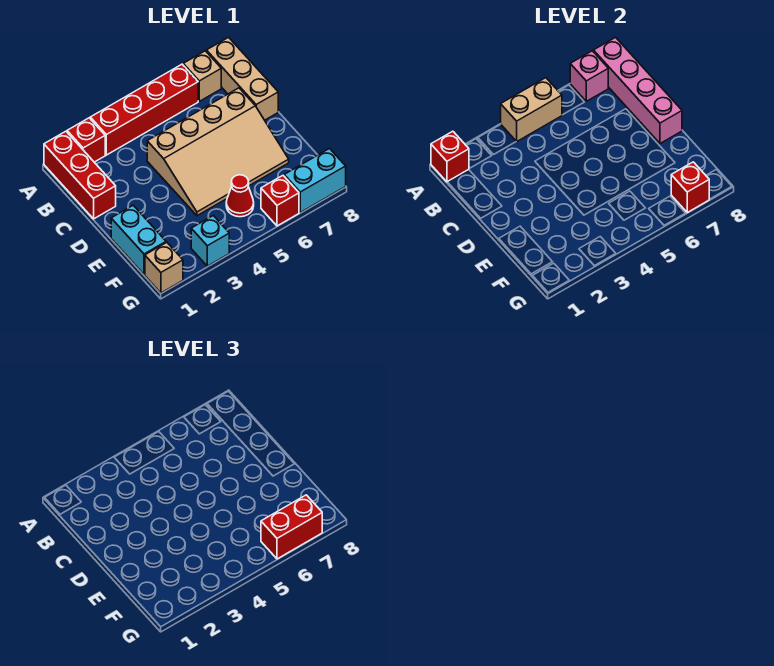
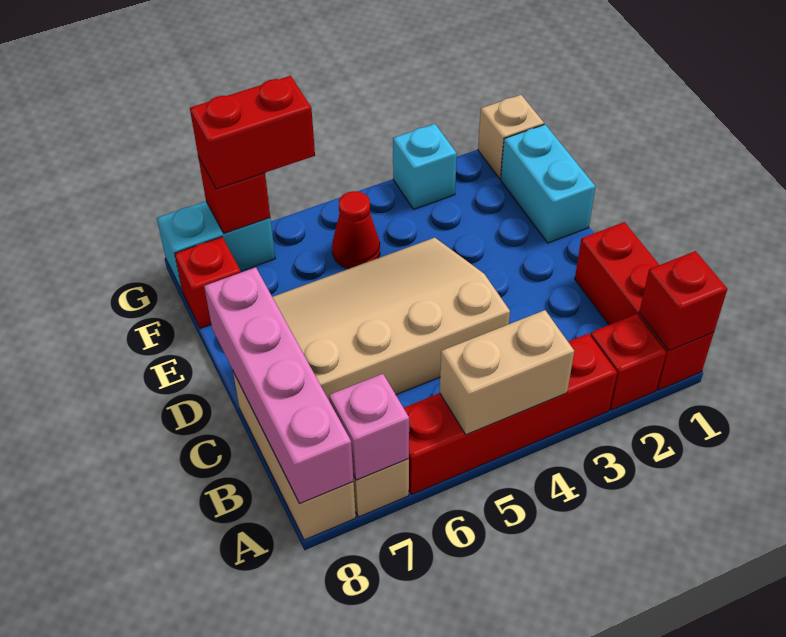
red brick G6 level 1 -> red brick F8 level 1

